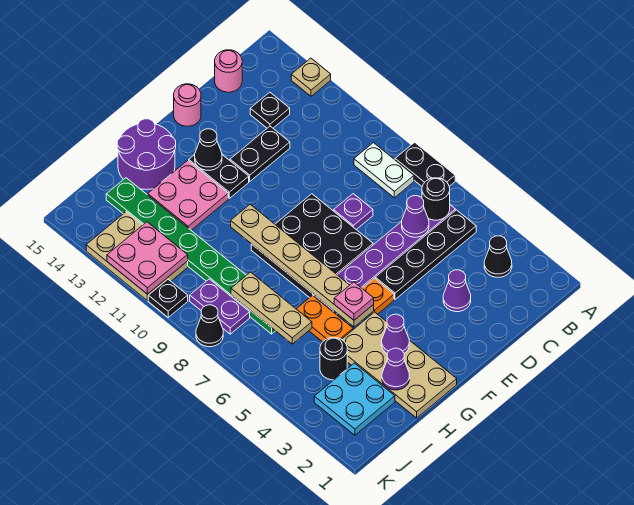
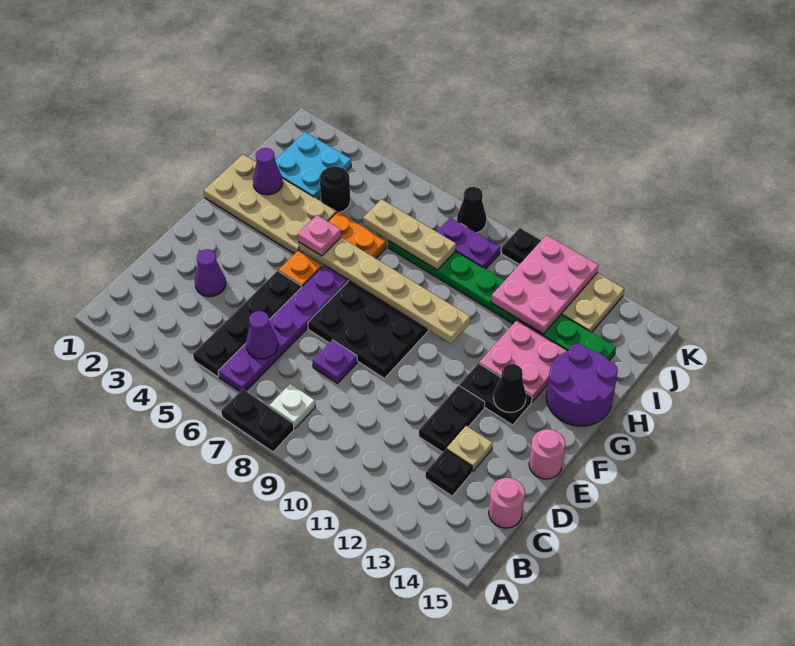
tan plate A13 level 1 -> tan plate D13 level 1
black cone B3 level 1 -> none
black round brick B6 level 2 -> none
white plate B8:B9 level 1 -> white plate B8 level 1
purple cone G3 level 2 -> none
pink plate J11:K12 level 2 -> pink plate I11:K12 level 2

